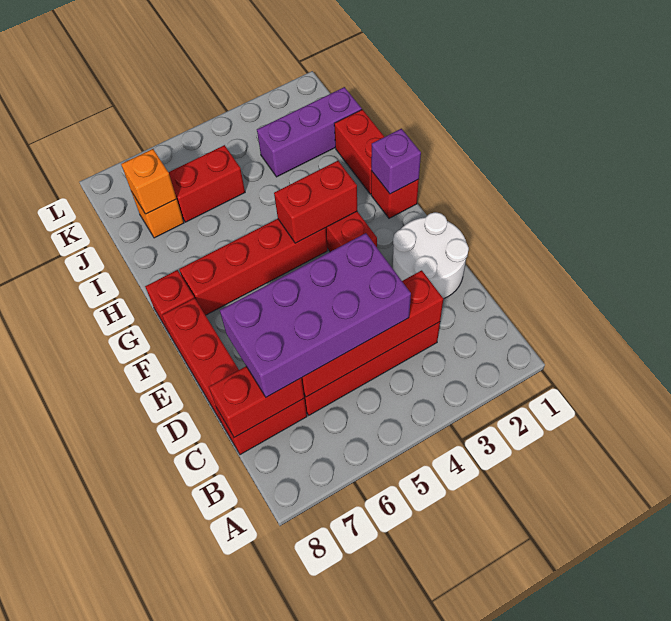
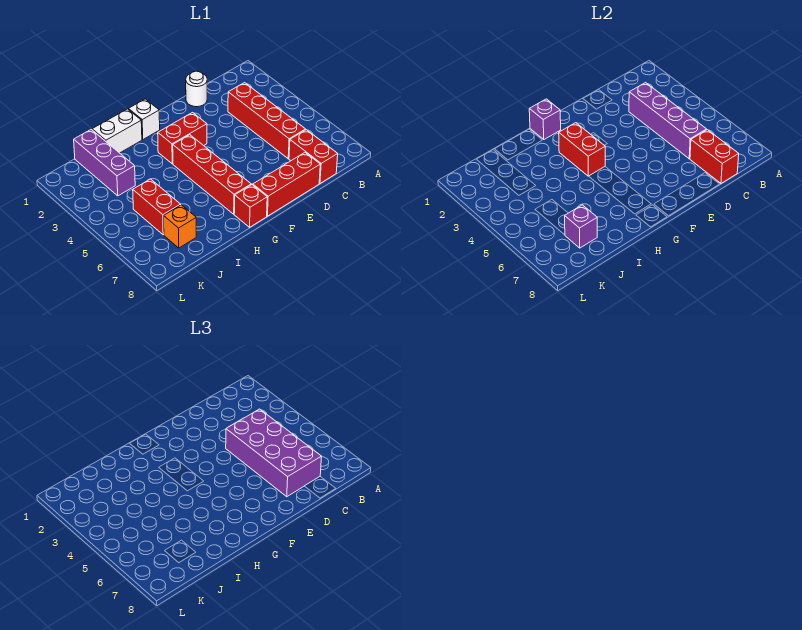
red brick C3:C6 level 2 -> purple brick C3:C6 level 2
white round brick D1:E2 level 1 -> white round brick D1 level 1
red brick G1 level 1 -> white brick G1 level 1
red brick H1:I1 level 1 -> white brick H1:I1 level 1
orange brick J7 level 2 -> purple brick J7 level 2

